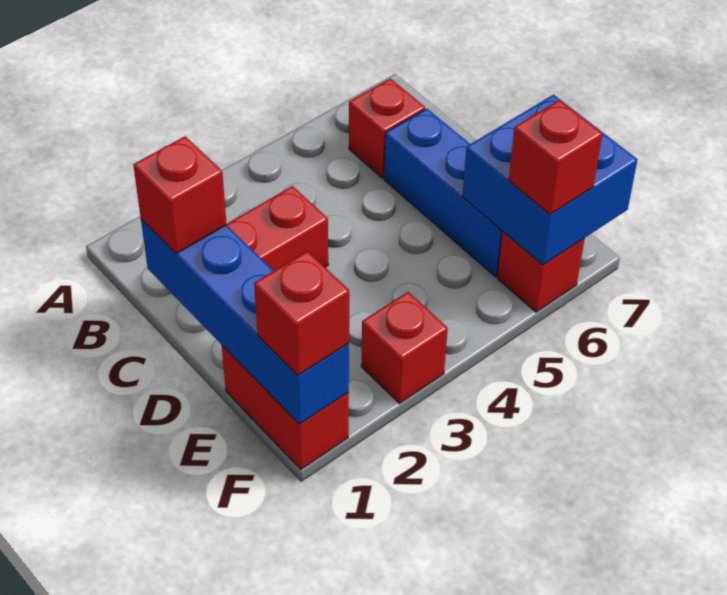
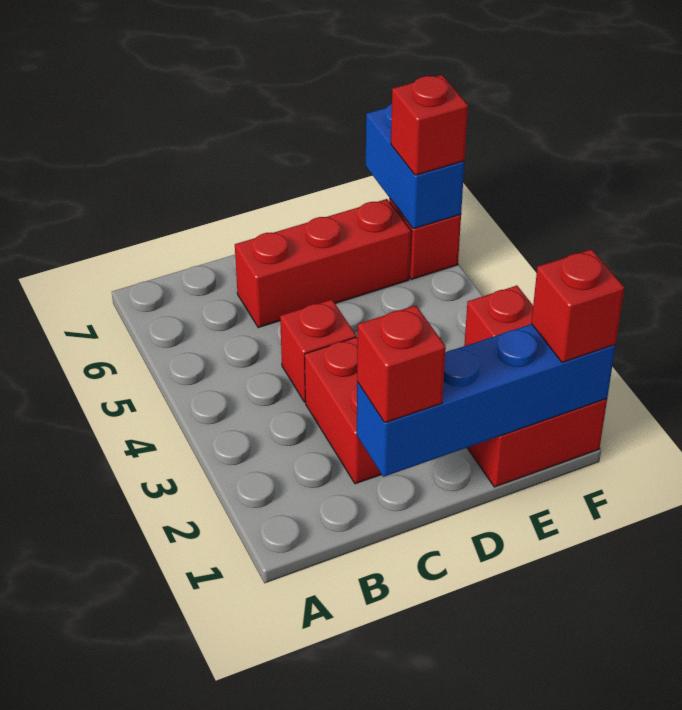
red brick B6 level 1 -> red brick C4 level 1
blue brick C6:E6 level 1 -> red brick C6:E6 level 1
blue brick E6:F7 level 2 -> blue brick F6:F7 level 2

